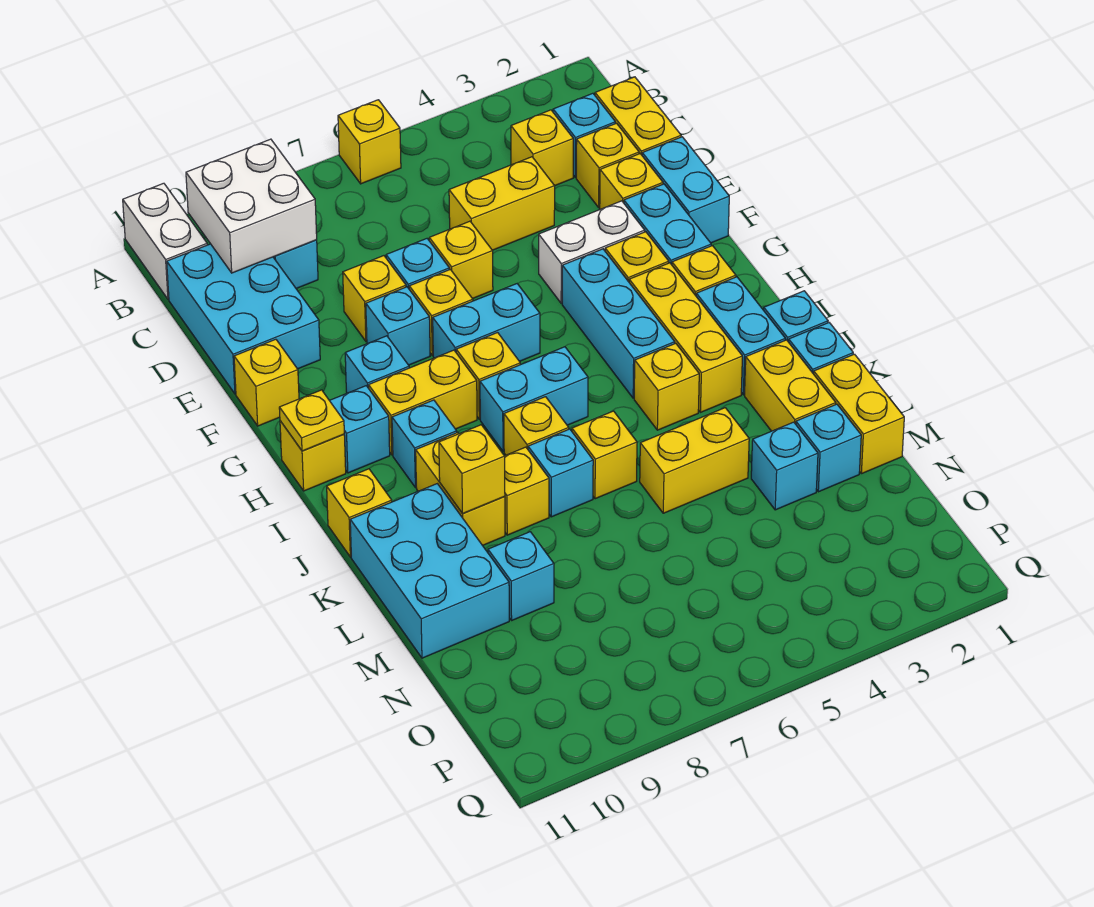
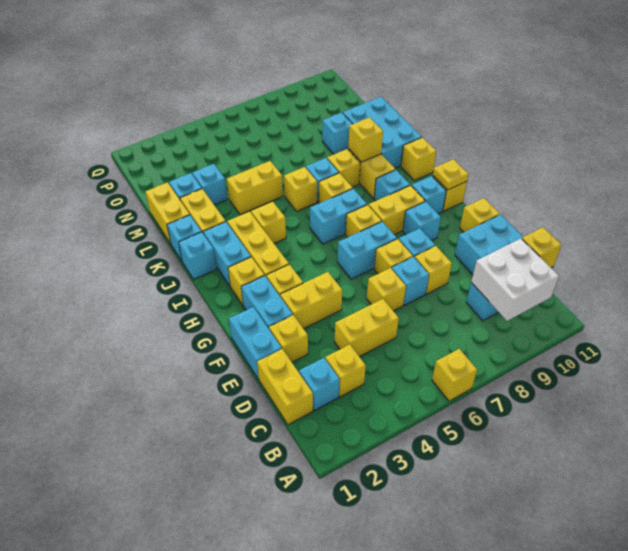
white brick A11:B11 level 1 -> none
yellow brick D2 level 1 -> yellow brick C11 level 2
white brick F3:F4 level 1 -> yellow brick F3:F4 level 1
cyan brick G4:I4 level 1 -> none

